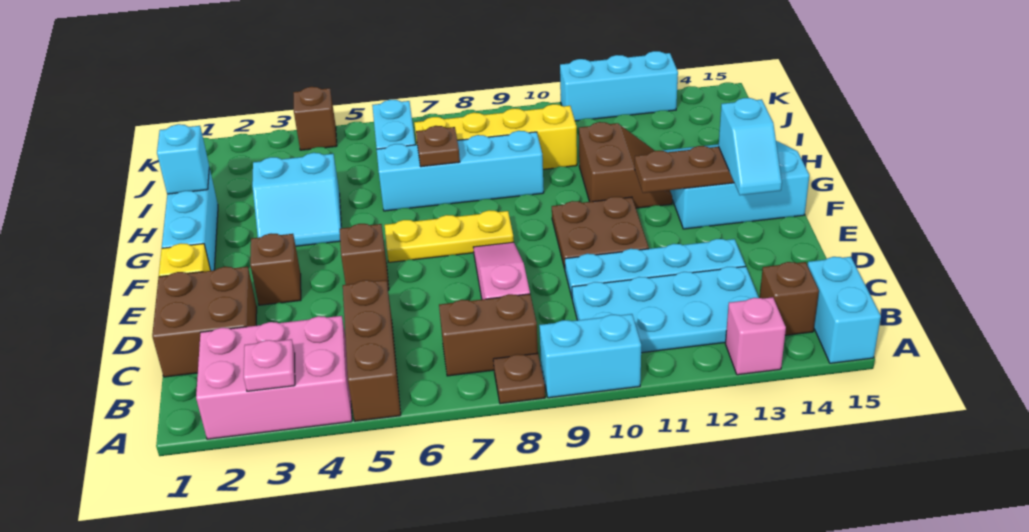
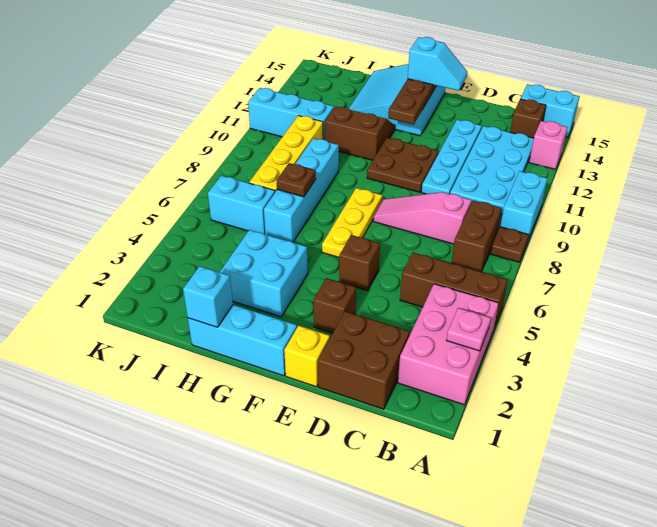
cyan slope G3:H4 level 1 top H -> cyan brick G3:H4 level 1
brown brick K4 level 1 -> none
cyan brick K11:K13 level 1 -> cyan brick I11:K11 level 1

